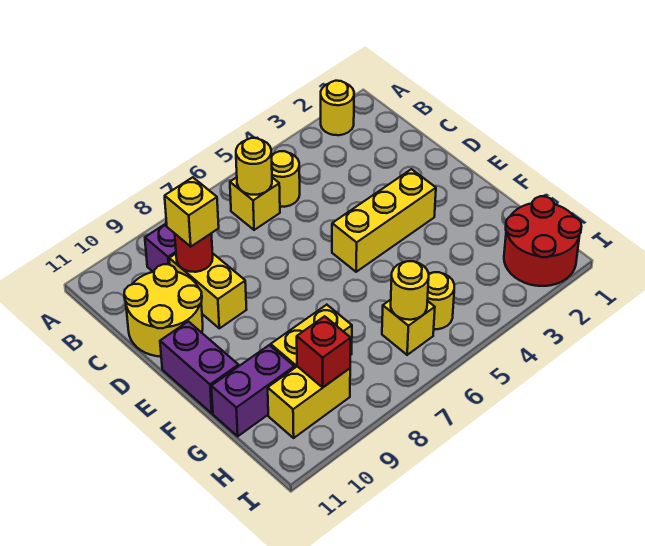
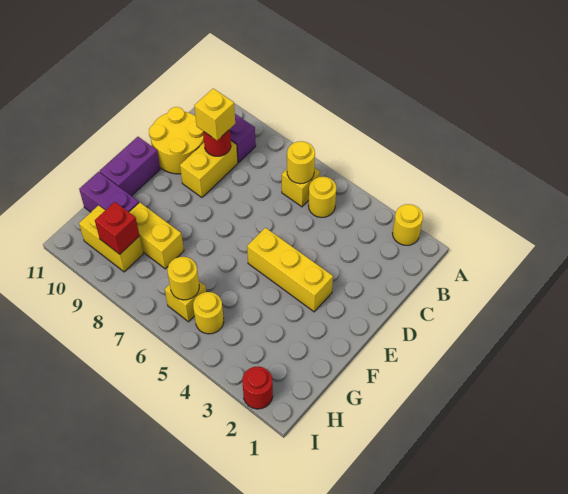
red round brick H1:I2 level 1 -> red round brick I2 level 1

